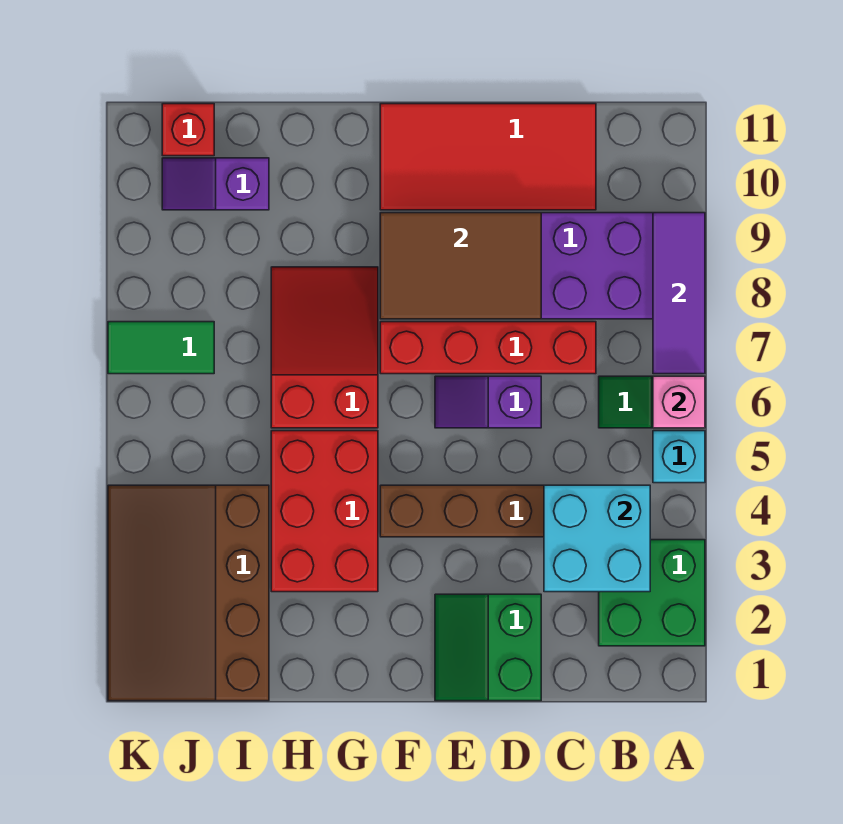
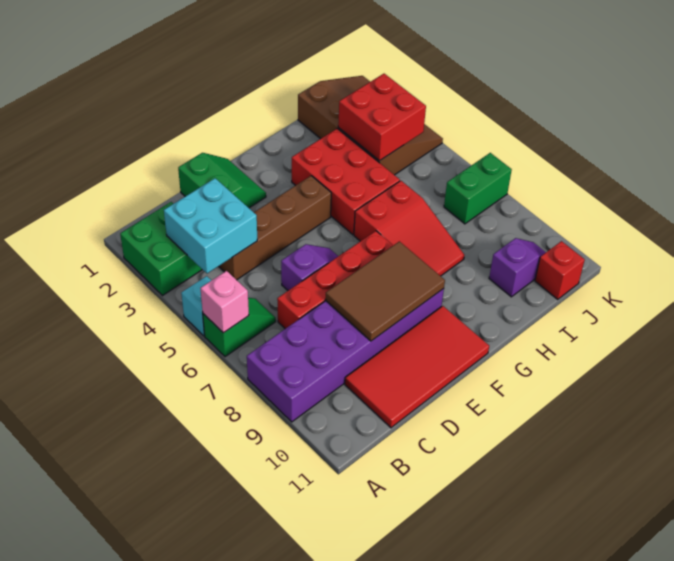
purple tile A7:A9 level 2 -> none
none -> red brick I3:J4 level 2
green tile J7:K7 level 1 -> green brick J7:K7 level 1

